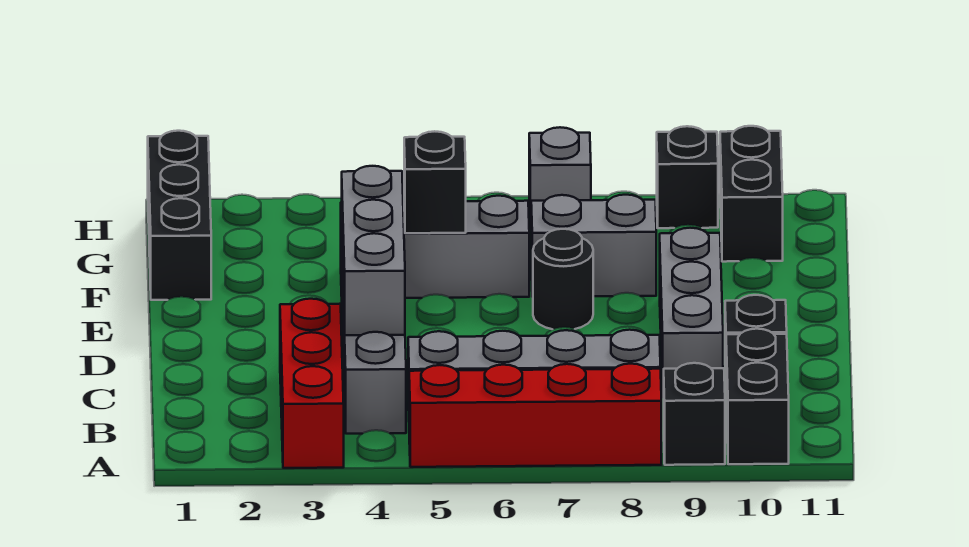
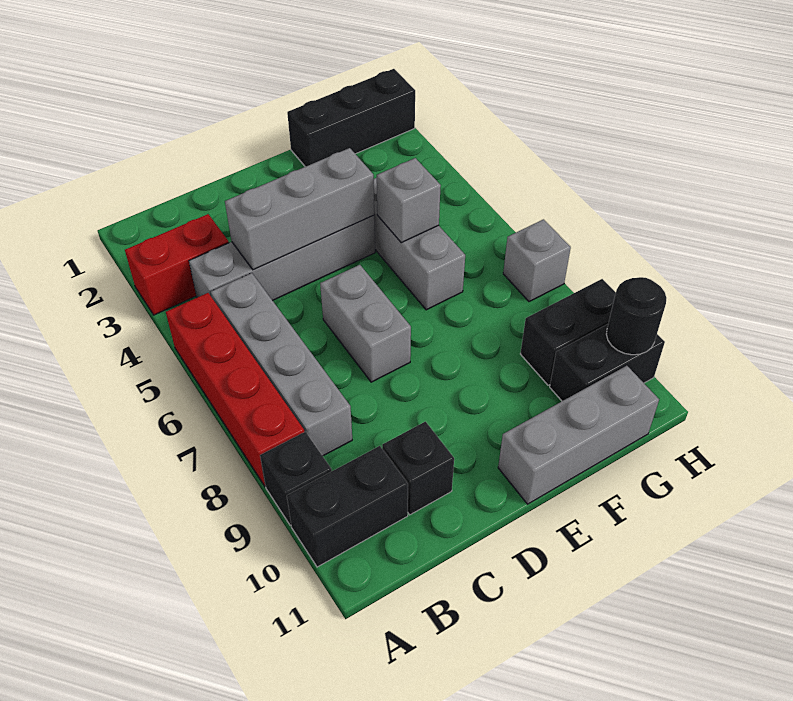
red brick A3:C3 level 1 -> red brick A3:B3 level 1
grey brick C9:E9 level 1 -> grey brick E11:G11 level 1
black round brick E7 level 1 -> black round brick H10 level 2
black brick F5 level 2 -> grey brick F5 level 2
grey brick F7:F8 level 1 -> grey brick D6:D7 level 1
black brick H9 level 1 -> black brick G9:H9 level 1

